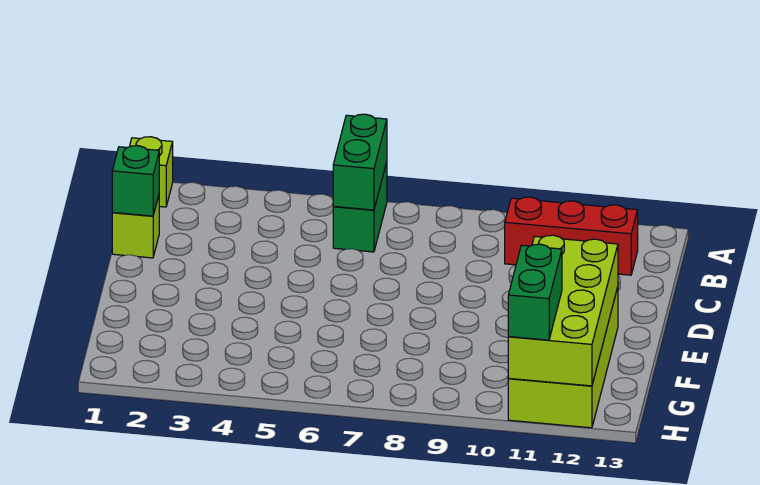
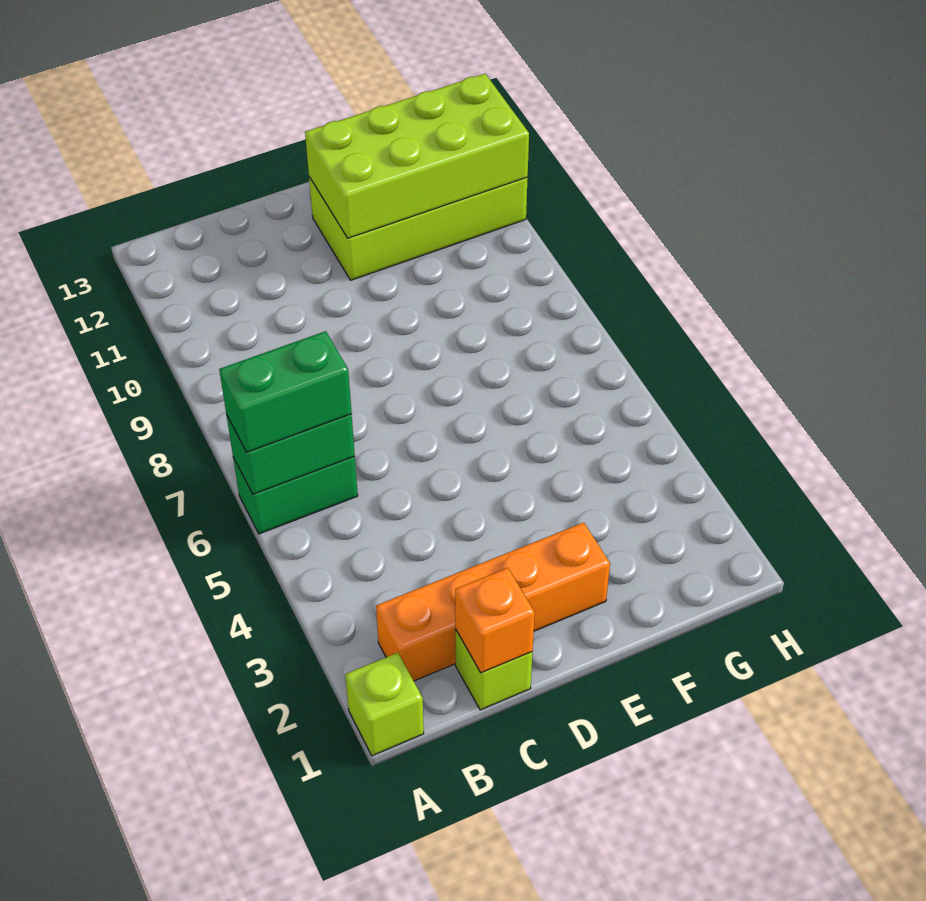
none -> orange brick B2:E2 level 1
red brick B10:B12 level 1 -> none
green brick C1 level 2 -> orange brick C1 level 2
green brick G11:H11 level 3 -> green brick A6:B6 level 3

